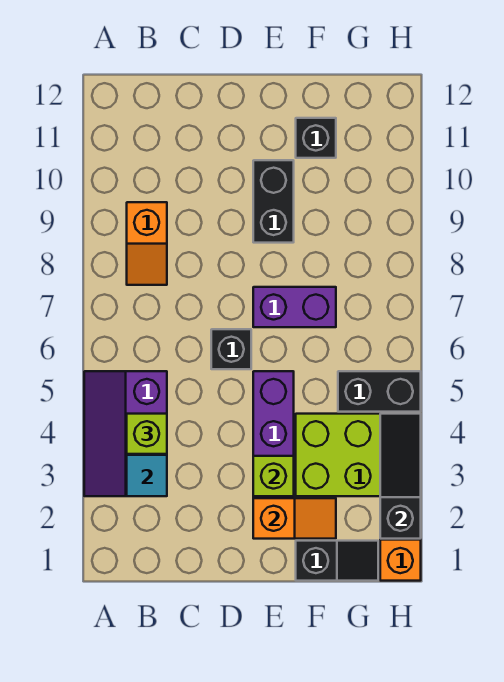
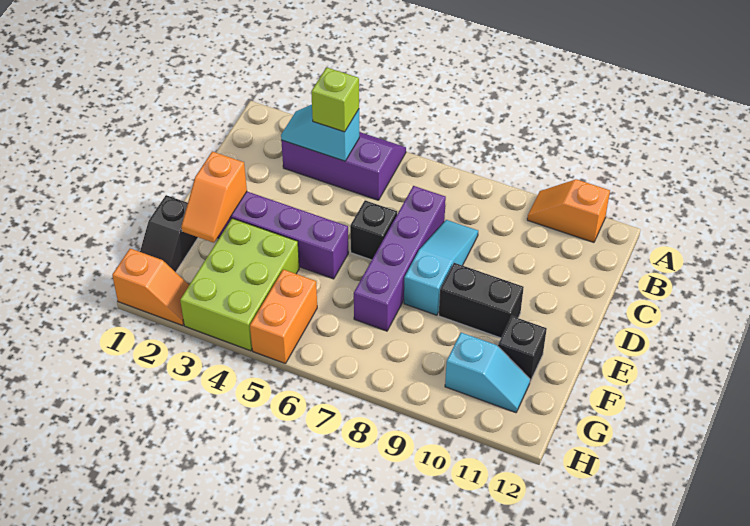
orange slope B8:B9 level 1 top 9 -> orange slope A10:A11 level 1 top 11
none -> cyan slope C8:E8 level 1 top E
lime brick E3 level 2 -> none
purple brick E7:F7 level 1 -> purple brick C7:F7 level 1
black brick G5:H5 level 1 -> orange brick G5:H5 level 1
none -> cyan slope G10:G11 level 1 top 10
black slope H2:H4 level 2 top 2 -> none

